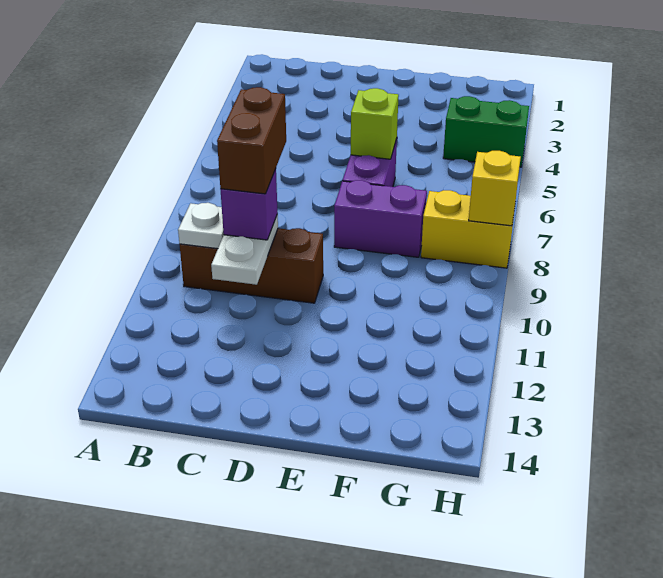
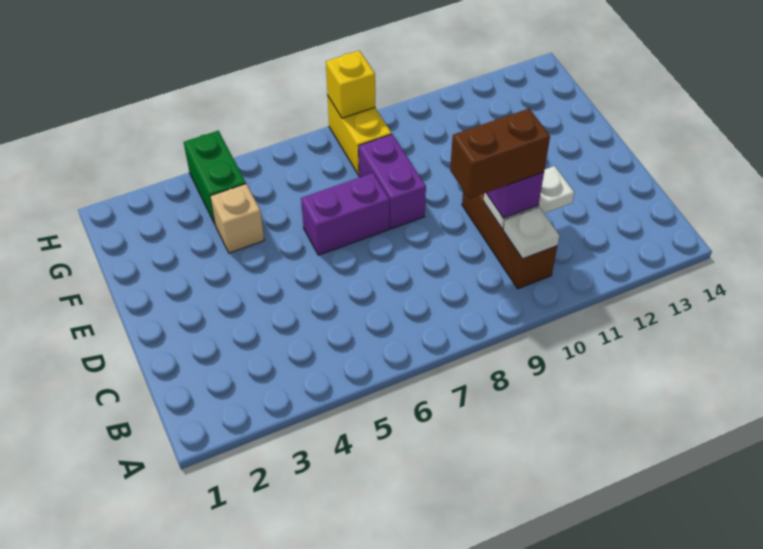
lime brick E6 level 2 -> none
none -> tan brick F4 level 1

